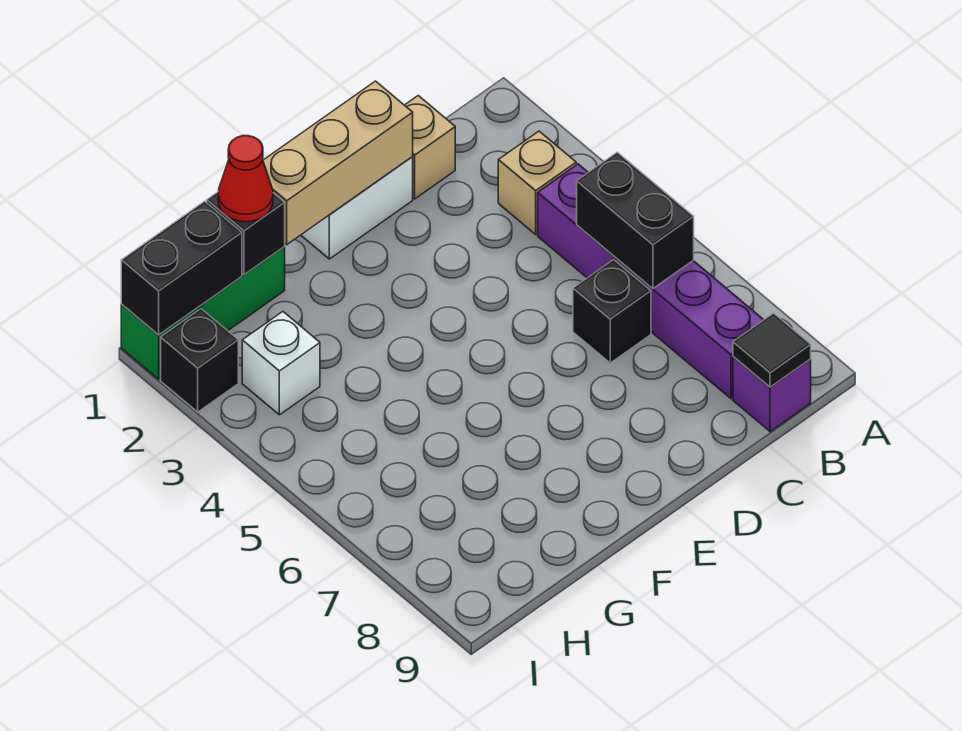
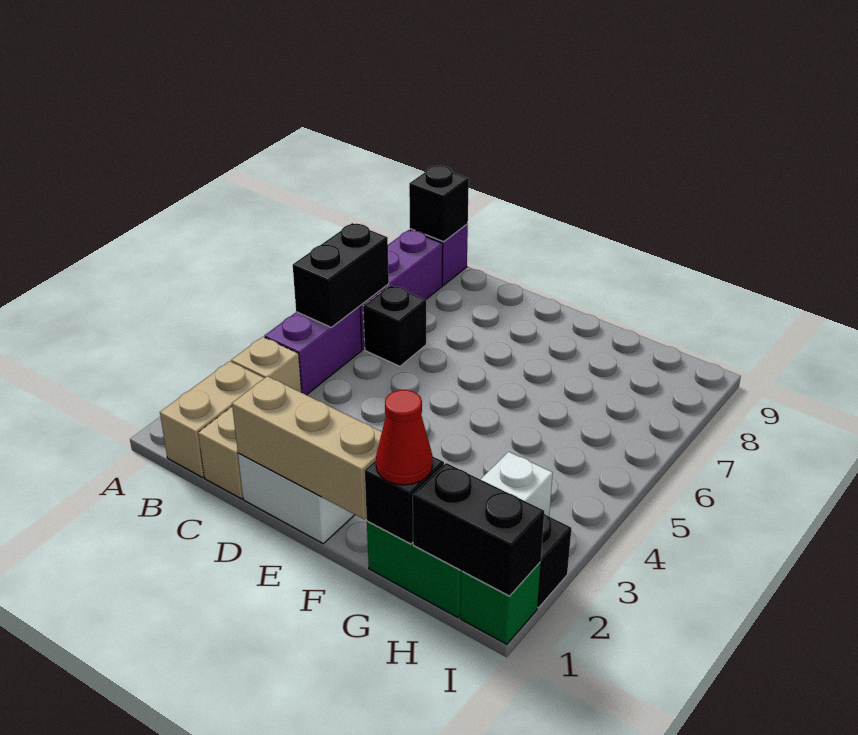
none -> tan brick B1:B2 level 1
black tile B9 level 2 -> black brick B9 level 2

